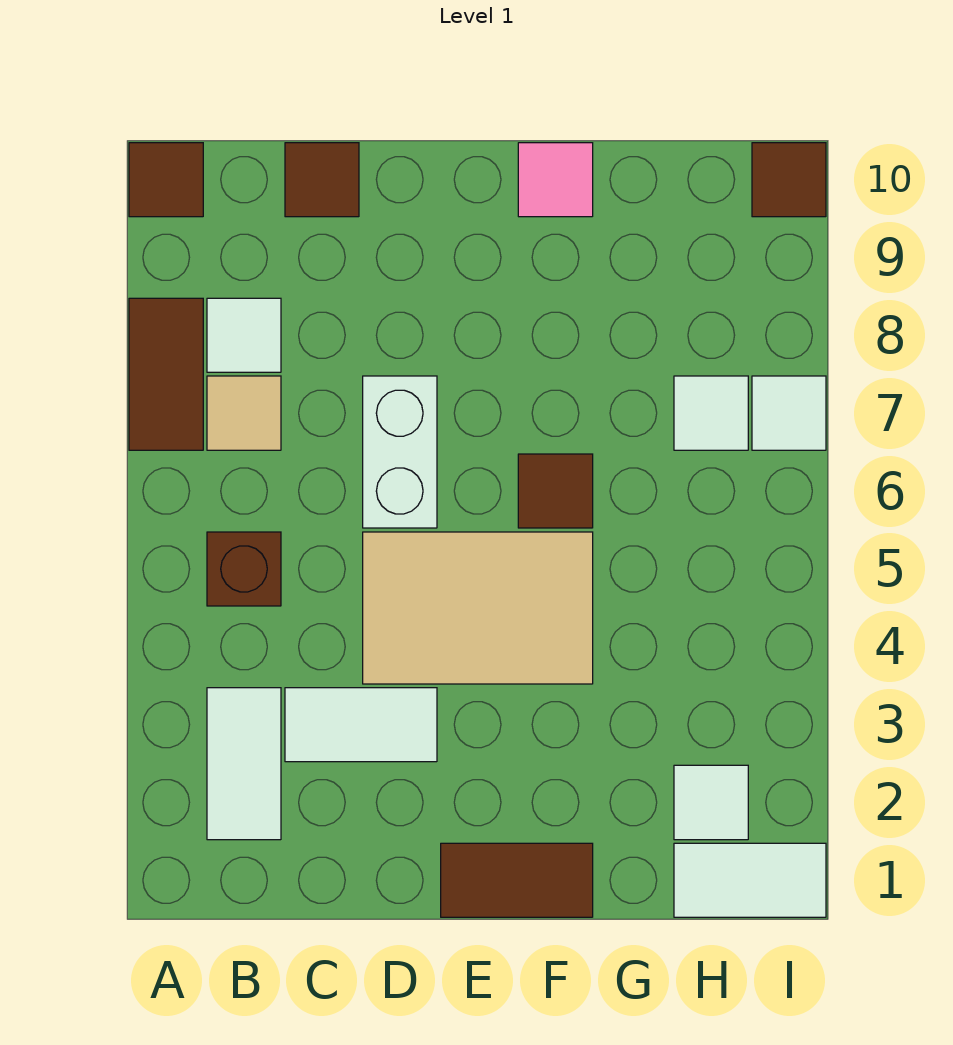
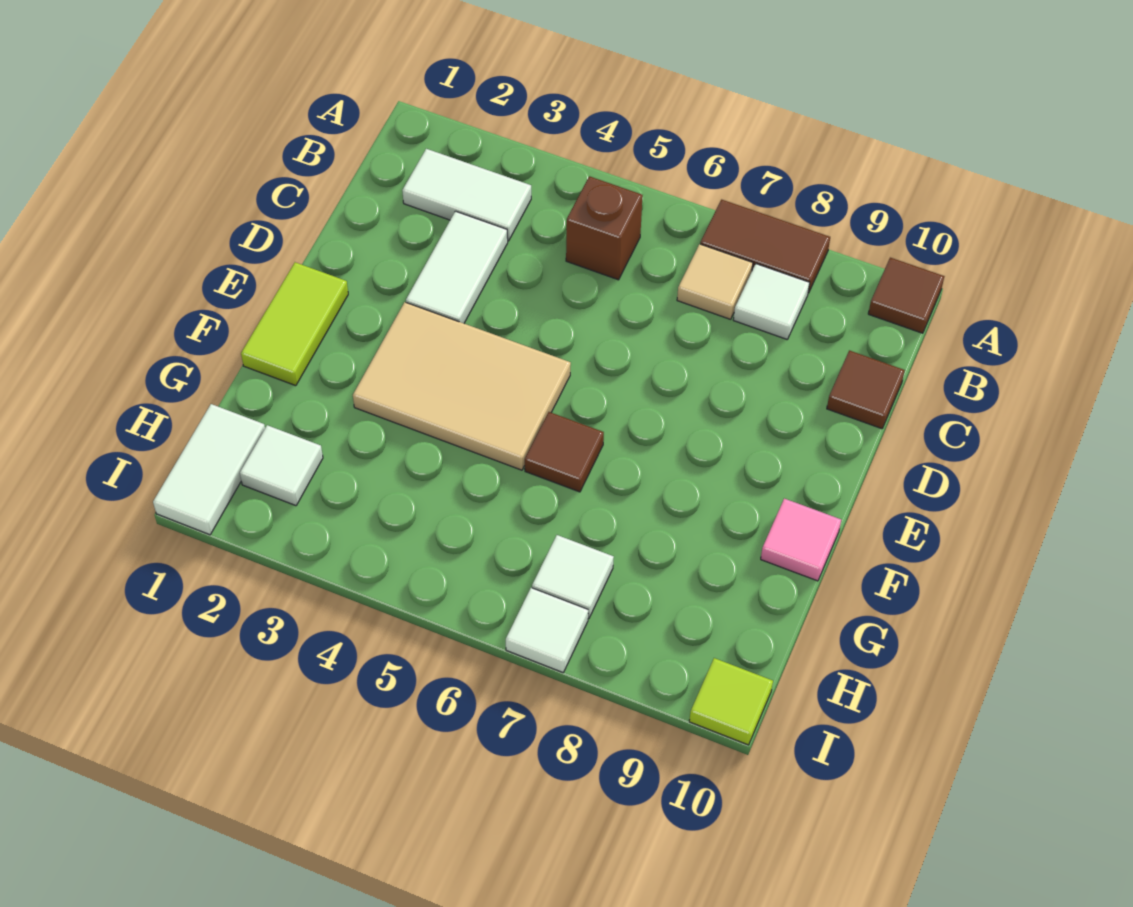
tan tile D4:F5 level 1 -> tan tile E3:F5 level 1
white brick D6:D7 level 1 -> none
brown tile E1:F1 level 1 -> lime tile E1:F1 level 1
brown tile I10 level 1 -> lime tile I10 level 1

